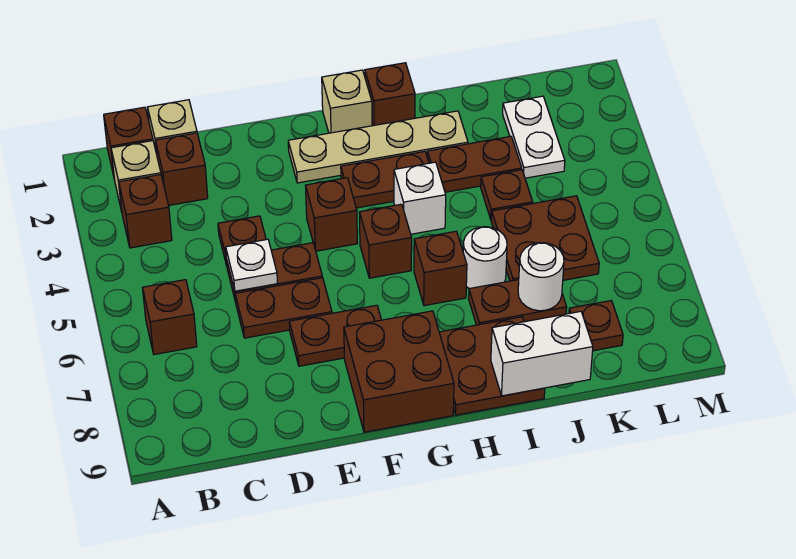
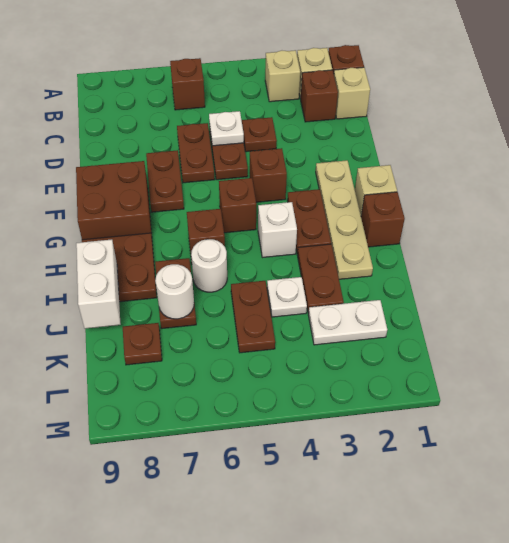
brown brick B3 level 1 -> tan brick B3 level 1
brown plate J4 level 1 -> white plate J4 level 1
brown plate J5:K6 level 1 -> brown plate J5:K5 level 1

